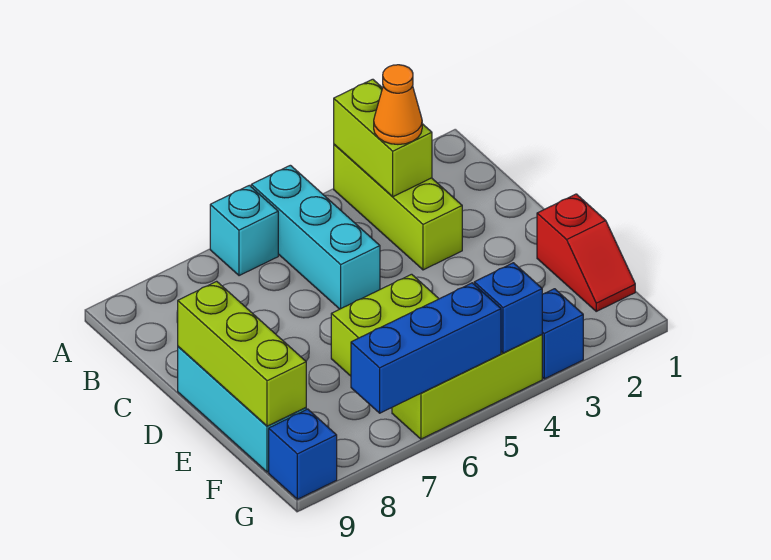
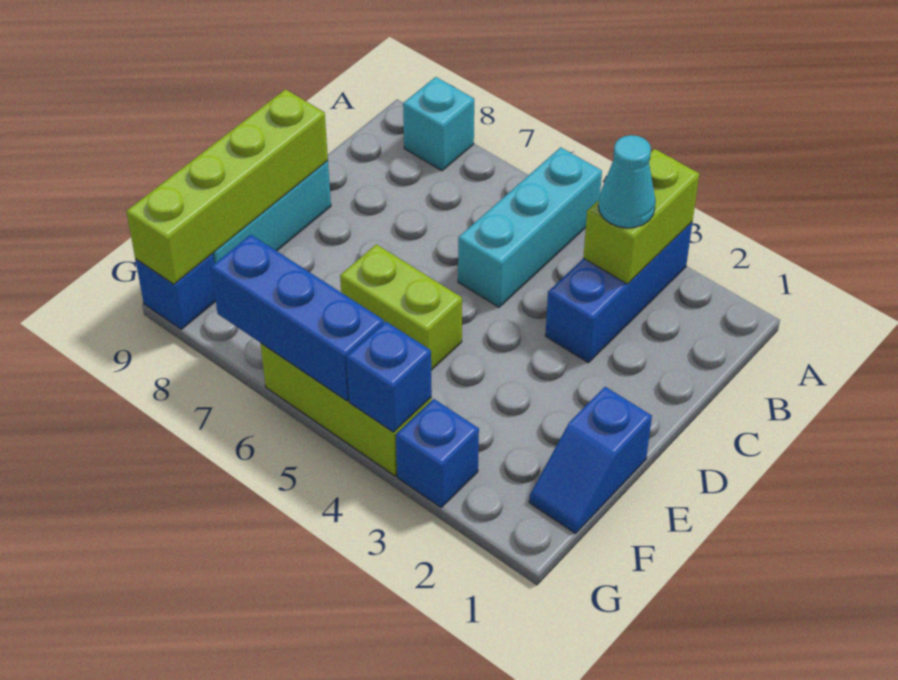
lime brick A3:C3 level 1 -> blue brick A3:C3 level 1
cyan brick A6 level 1 -> cyan brick A8 level 1
orange cone B3 level 3 -> cyan cone B3 level 3
lime brick D9:F9 level 2 -> lime brick D9:G9 level 2
red slope E1:F1 level 1 top E -> blue slope E1:F1 level 1 top E

